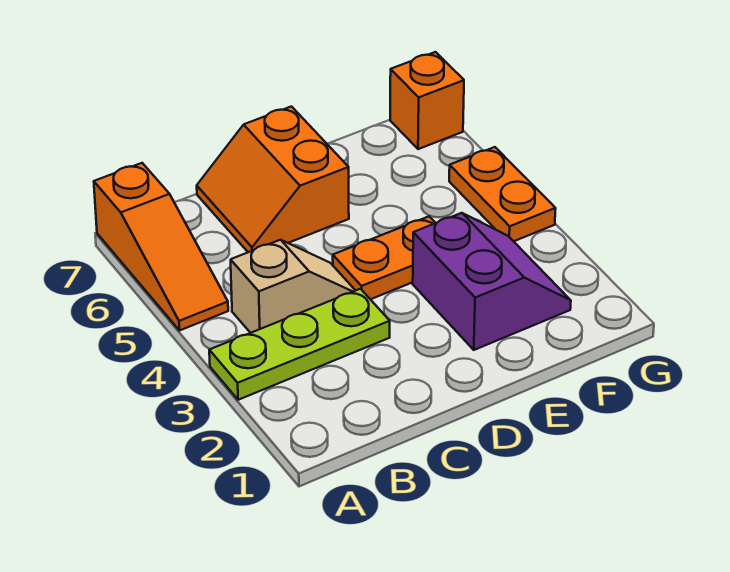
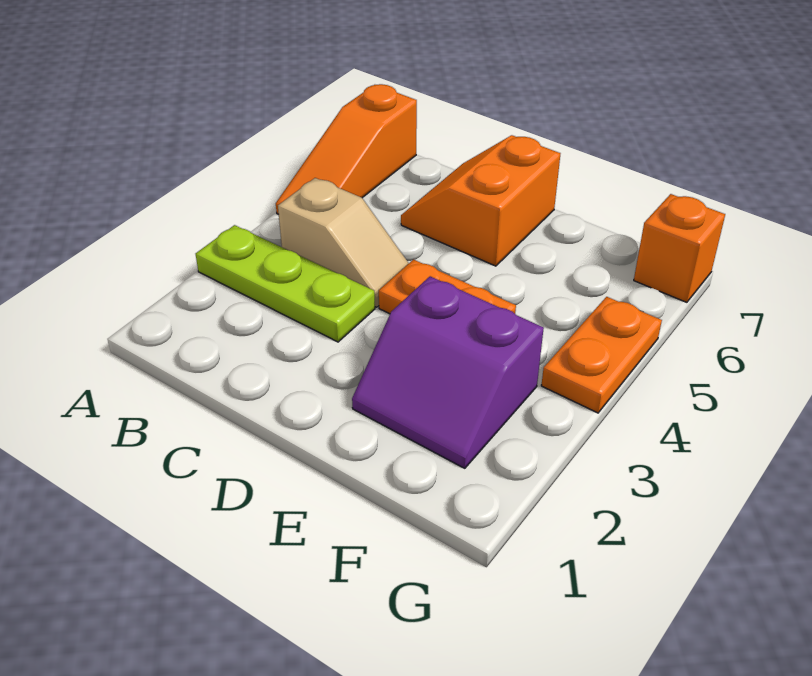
purple slope E2:F3 level 1 top E -> purple slope E2:F3 level 1 top 3

